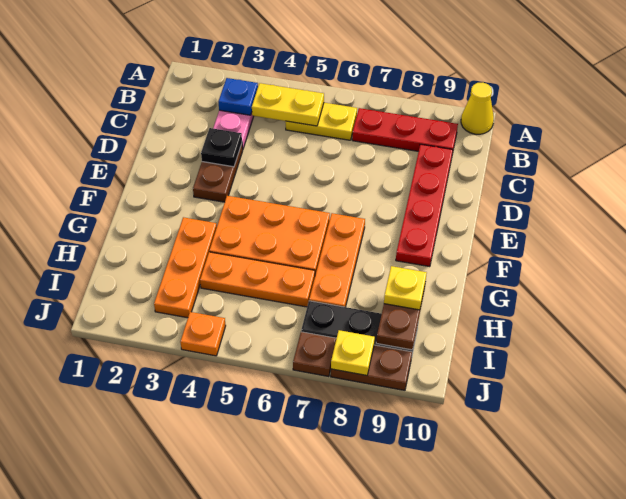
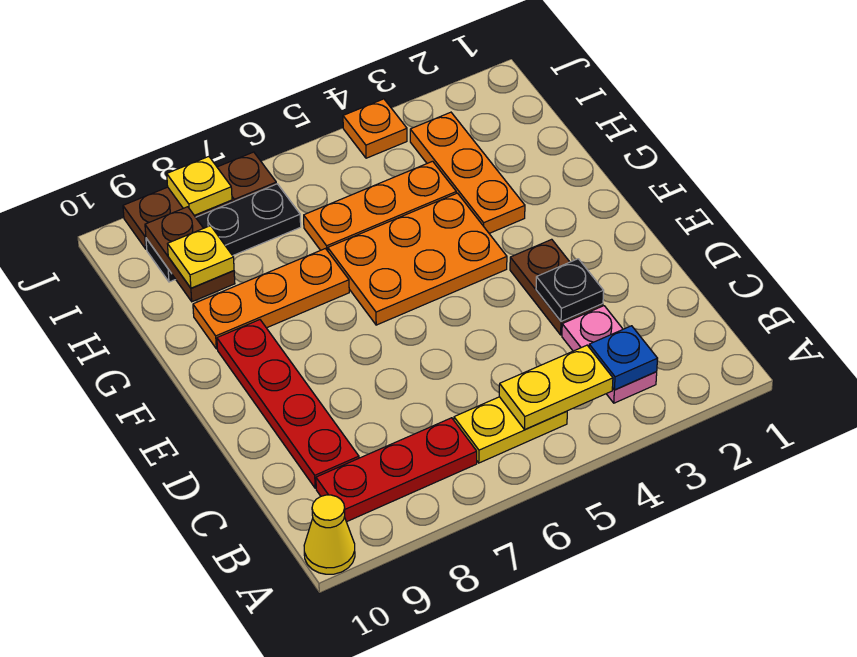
orange plate F7:H7 level 1 -> orange plate G7:G9 level 1

